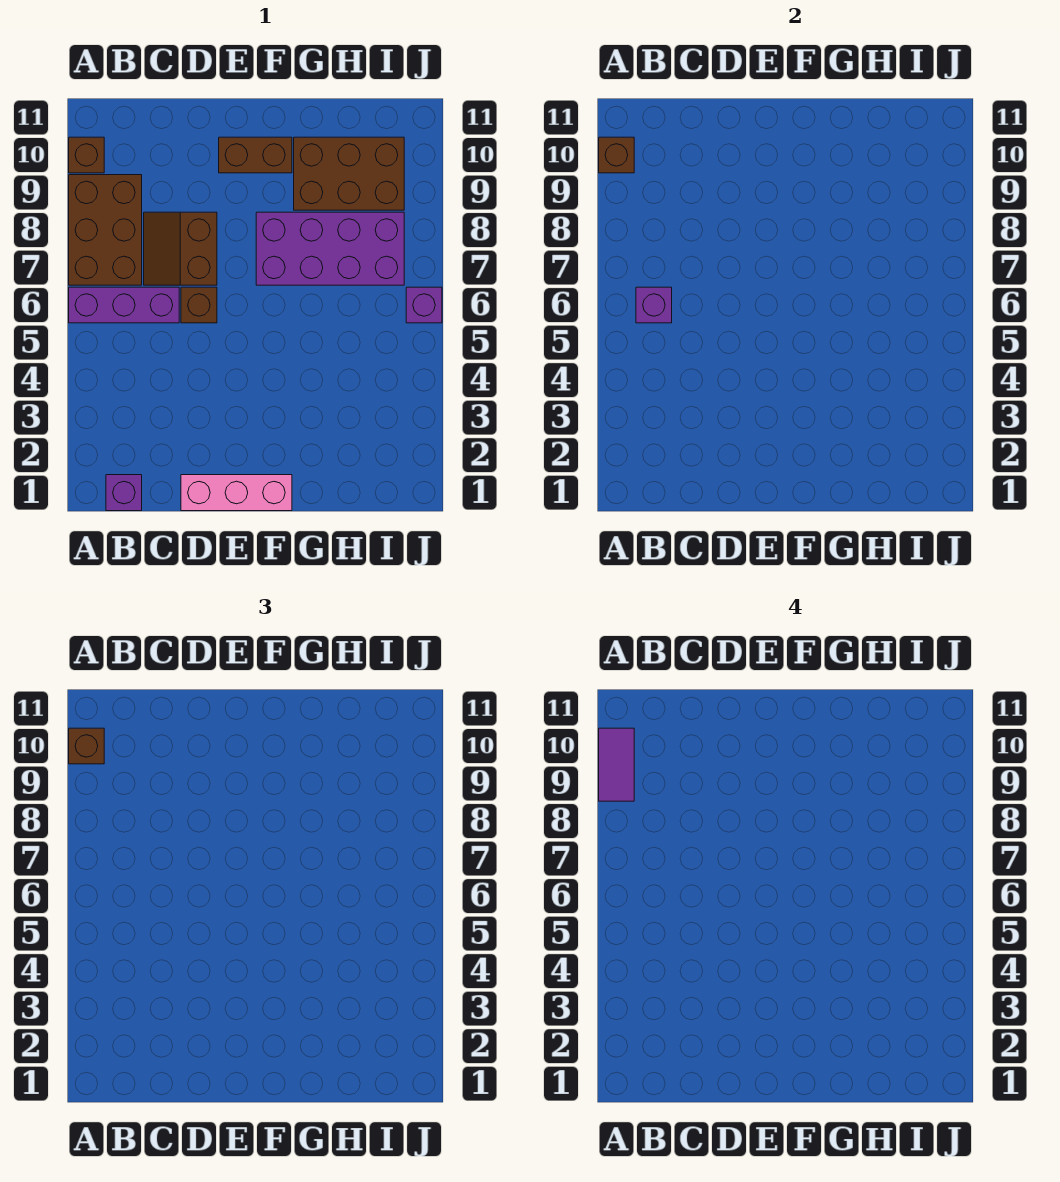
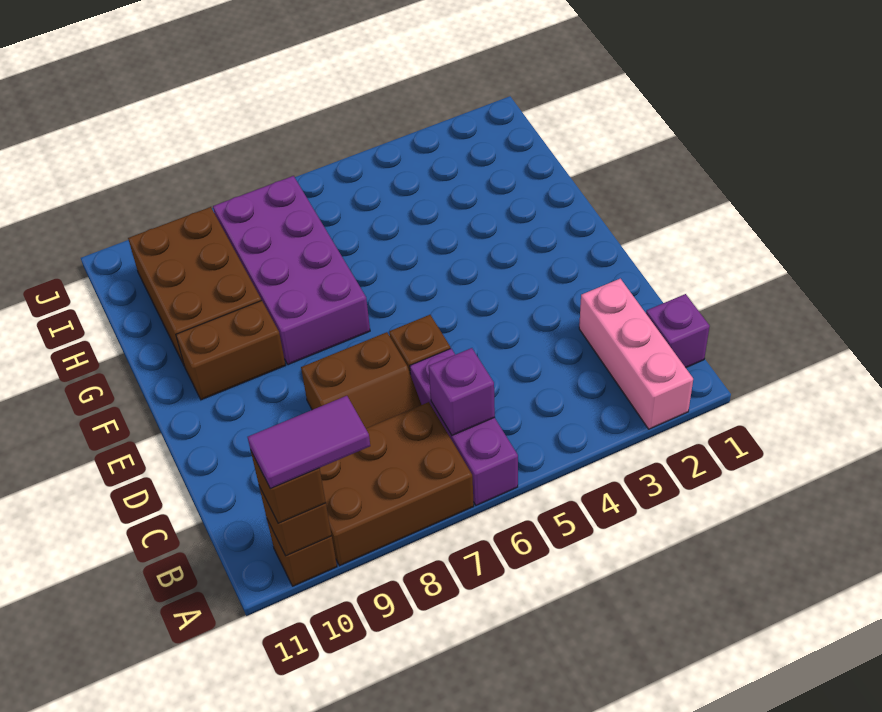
pink brick D1:F1 level 1 -> pink brick A2:C2 level 1
brown brick E10:F10 level 1 -> brown brick F9:F10 level 1
purple brick J6 level 1 -> none

